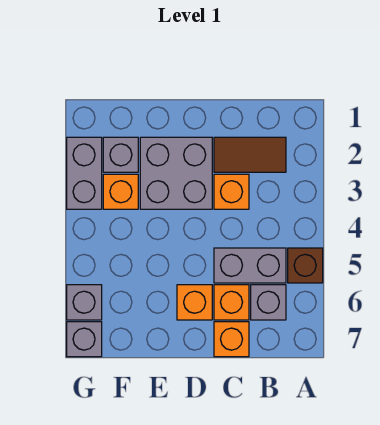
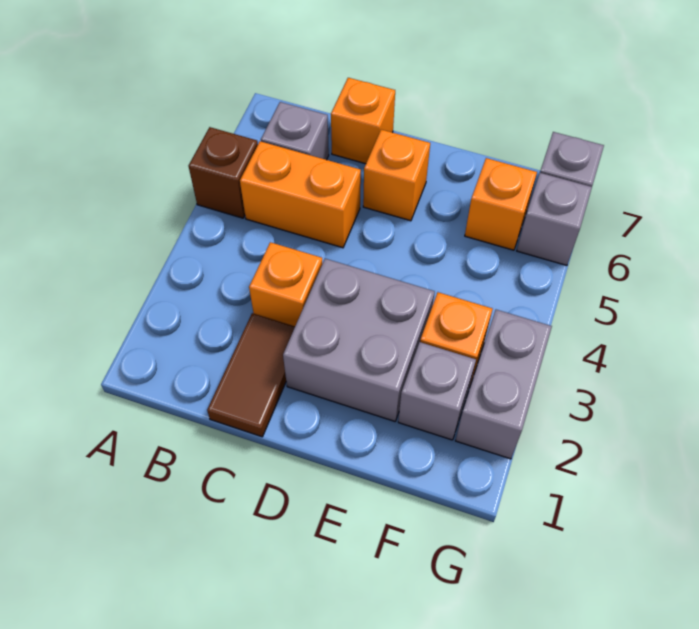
brown tile B2:C2 level 1 -> brown tile C1:C2 level 1
grey brick B5:C5 level 1 -> orange brick B5:C5 level 1
orange brick C6 level 1 -> orange brick F6 level 1

